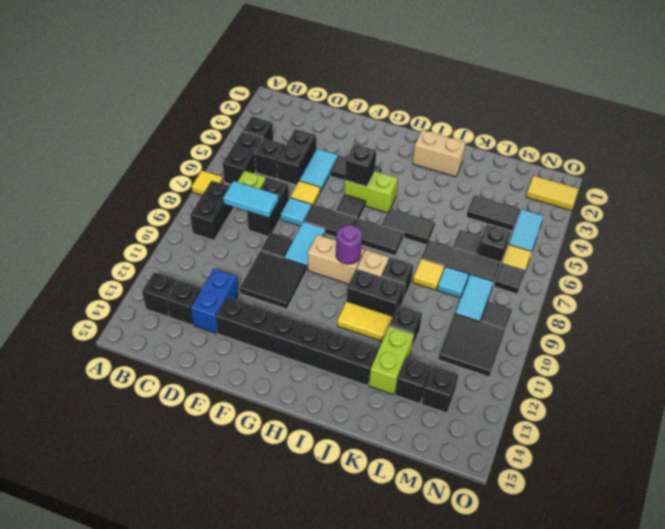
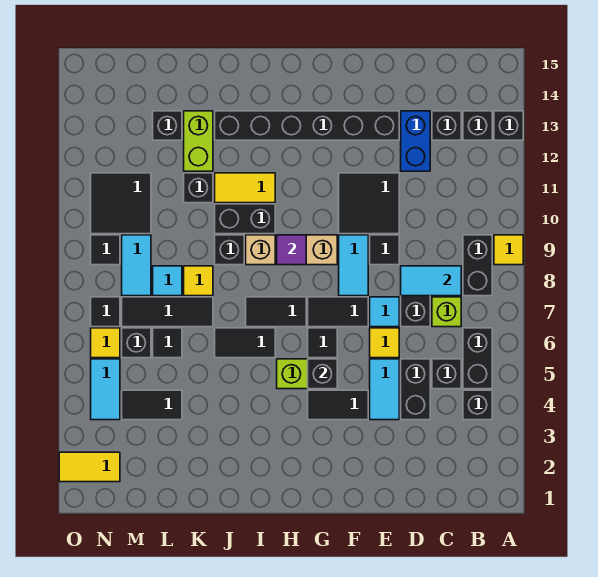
yellow tile A7 level 1 -> yellow tile A9 level 1
purple round brick H9 level 2 -> purple tile H9 level 2
tan brick I2:J2 level 1 -> none
black brick M13 level 1 -> black brick A13 level 1

